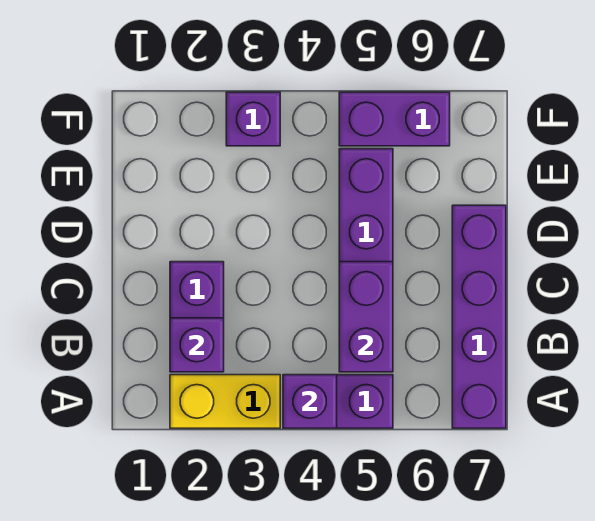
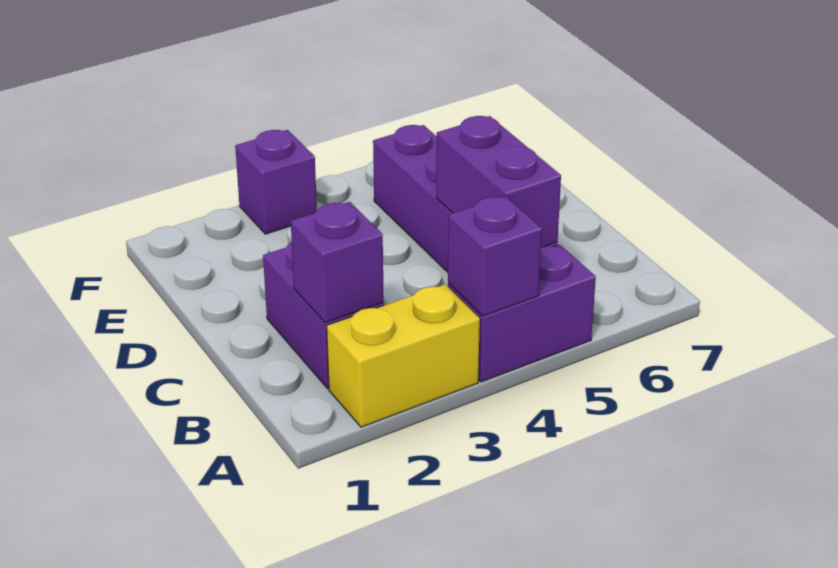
purple brick A7:D7 level 1 -> none
purple brick F5:F6 level 1 -> none

